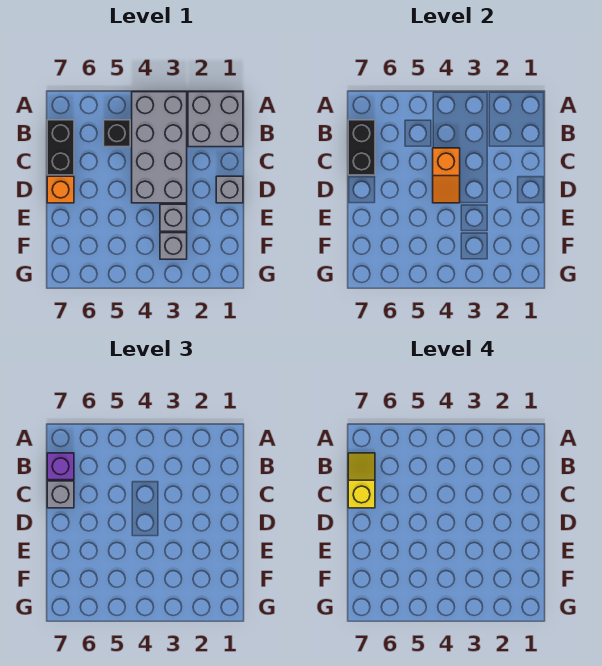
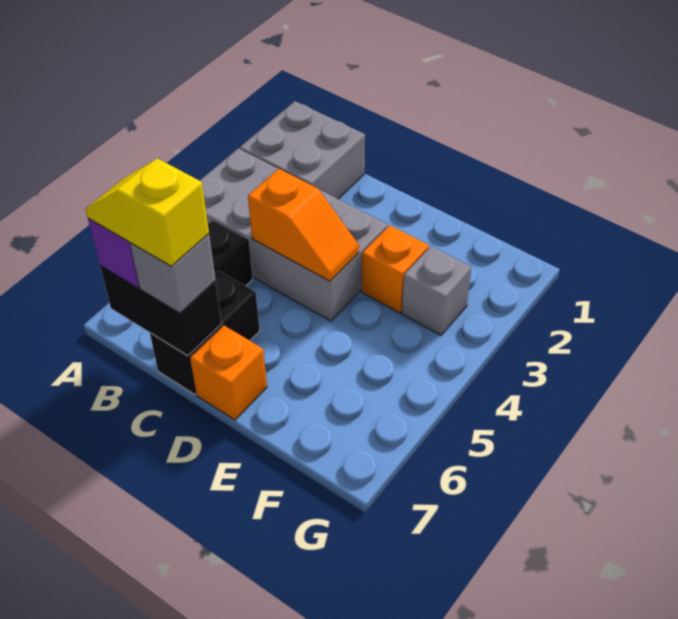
black brick B7:C7 level 1 -> black brick C6:C7 level 1
grey brick D1 level 1 -> none
grey brick E3 level 1 -> orange brick E3 level 1

